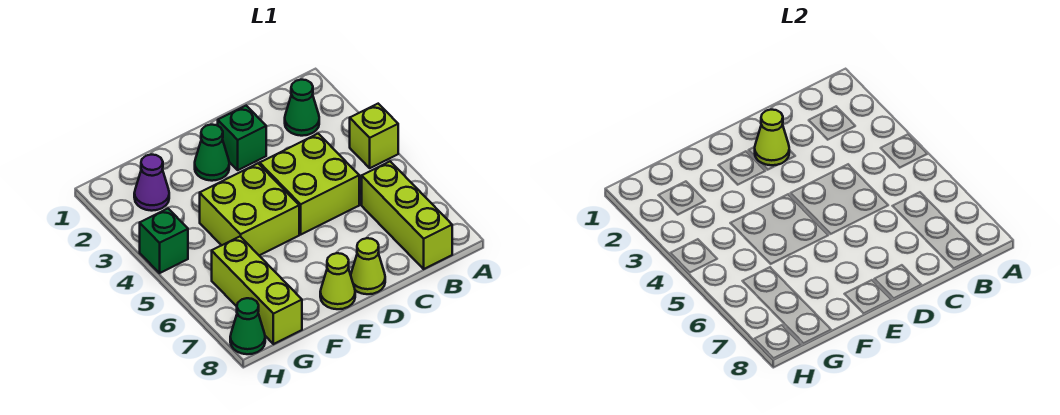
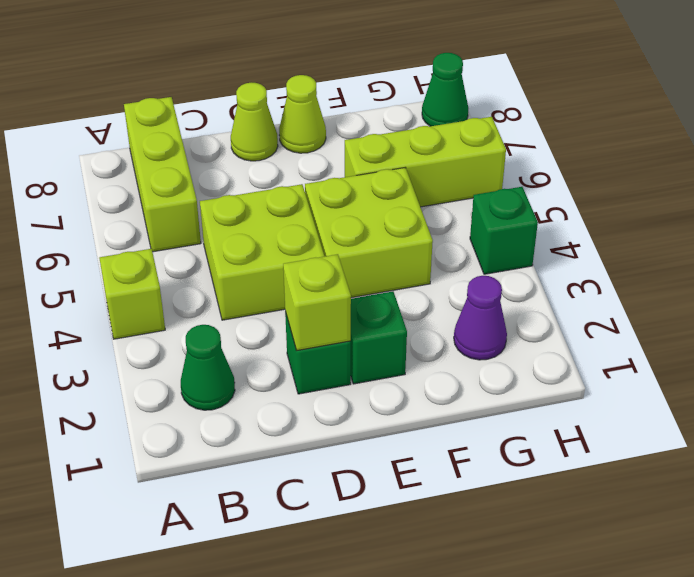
lime cone D2 level 2 -> lime brick D2 level 2
green cone E2 level 1 -> green brick E2 level 1
lime brick G6:G8 level 1 -> lime brick F6:H6 level 1

